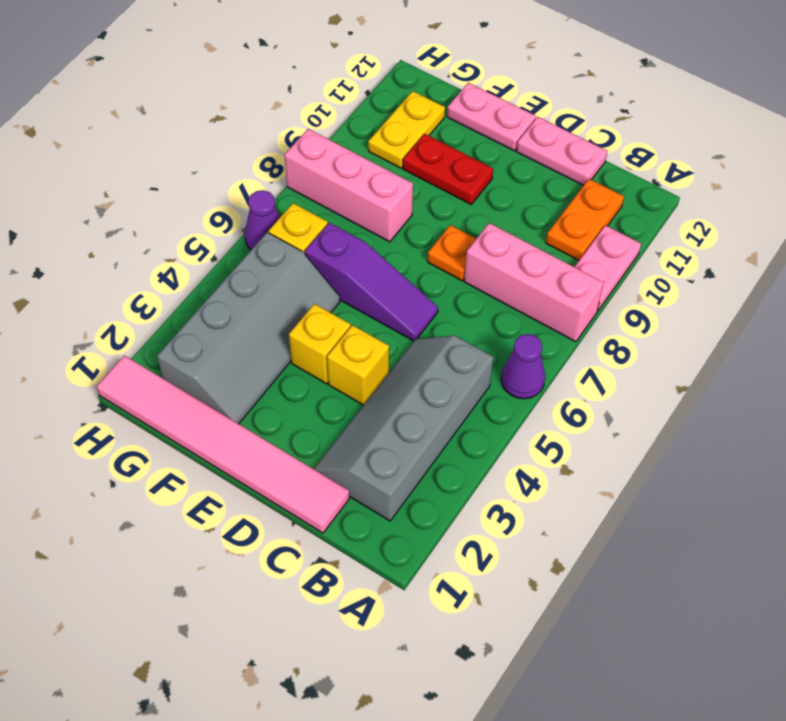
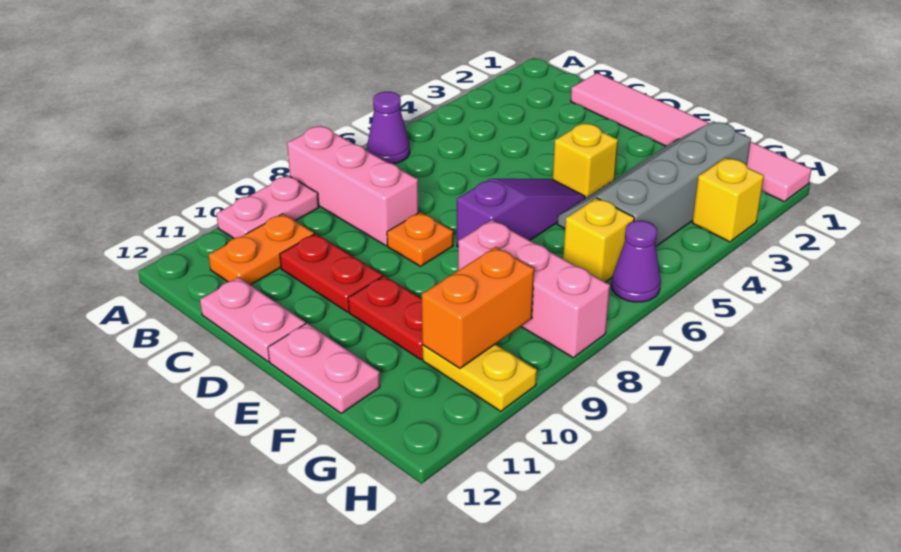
grey slope B2:C5 level 1 top B -> none
none -> red plate C10:D10 level 1
yellow brick D4 level 1 -> yellow brick H3 level 1
purple slope D6:F6 level 1 top F -> purple slope E5:E7 level 1 top 7
none -> orange brick G9:G10 level 2
yellow plate G10:G11 level 1 -> yellow plate G10:H10 level 1

